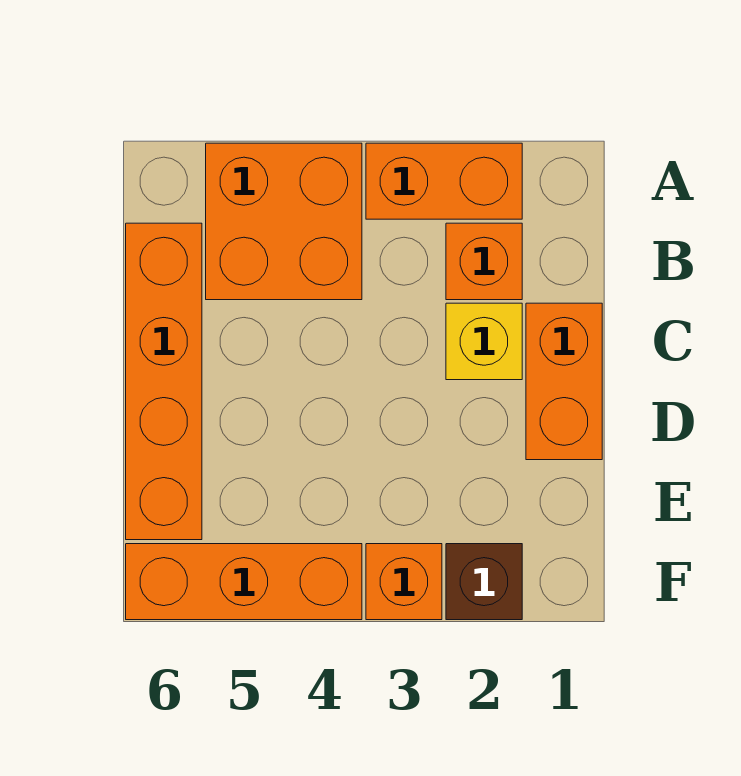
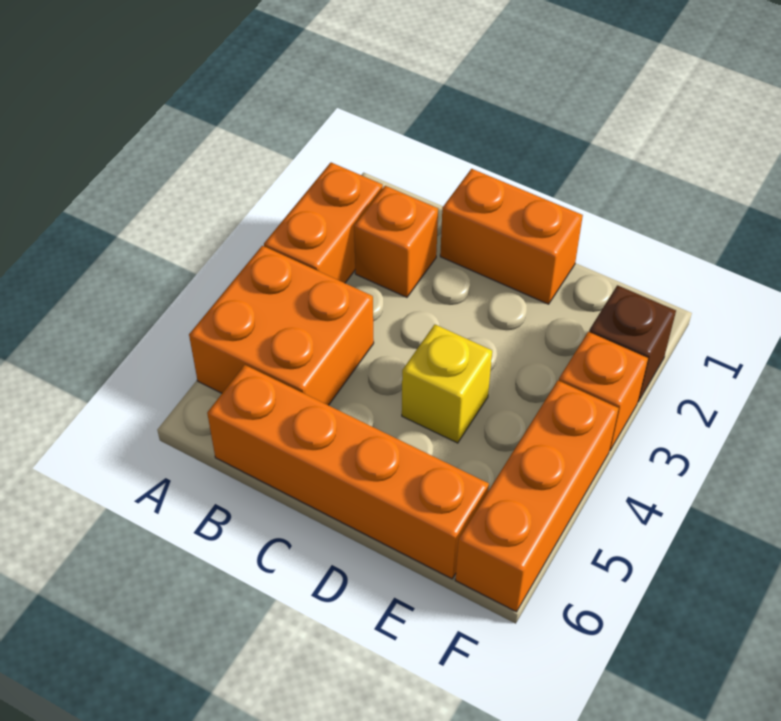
yellow brick C2 level 1 -> yellow brick D4 level 1

